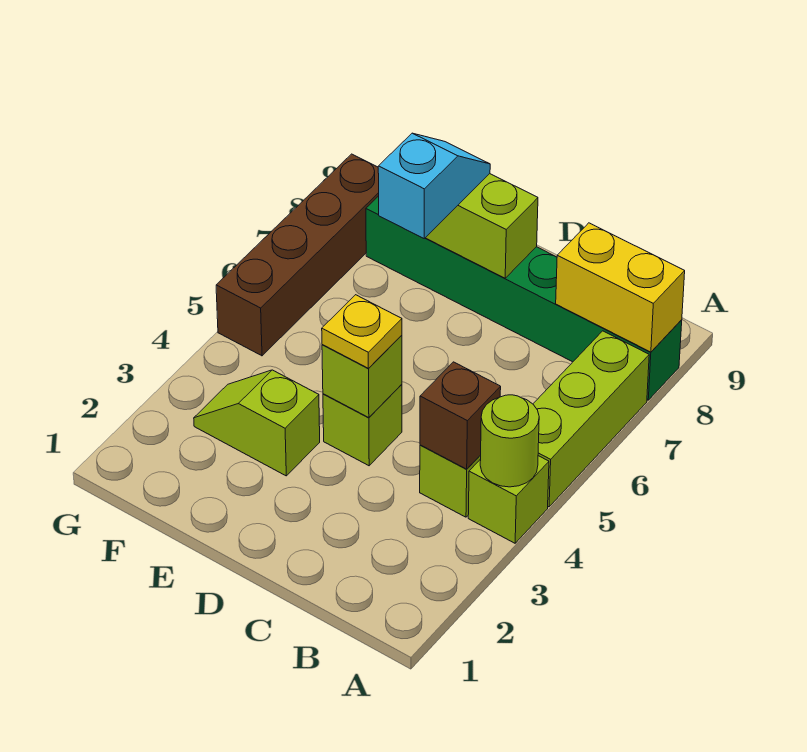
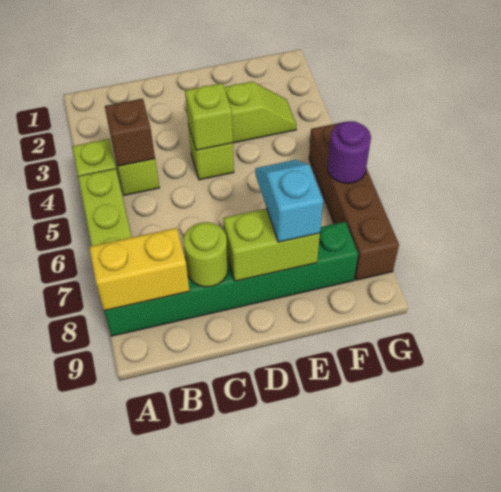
lime round brick A4 level 2 -> lime round brick C8 level 2
yellow plate D4 level 3 -> none
cyan slope E7:E8 level 3 top 7 -> cyan slope E7:E8 level 3 top 8
none -> purple round brick G6 level 2

